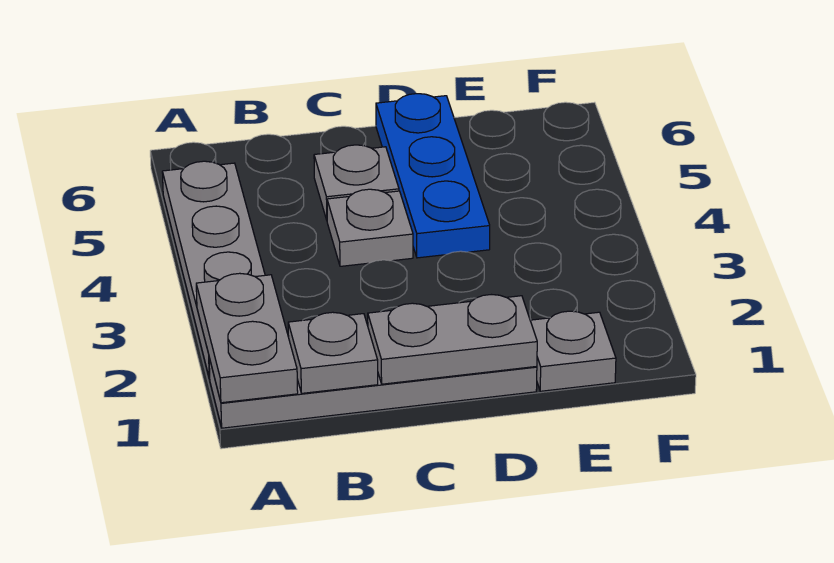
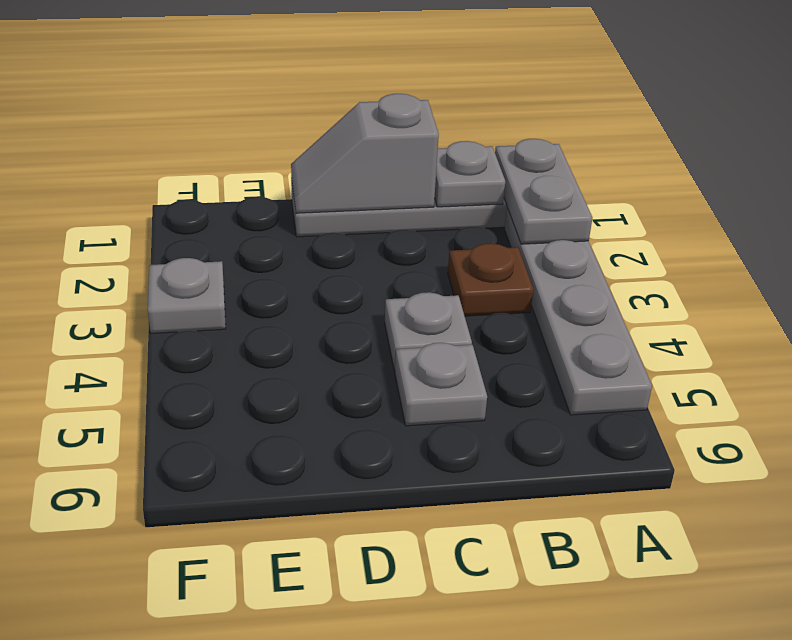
none -> brown plate B3 level 1
grey plate C1:D1 level 2 -> grey slope C1:D1 level 2 top C
blue plate D4:D6 level 1 -> none
grey plate E1 level 1 -> grey plate F3 level 1

